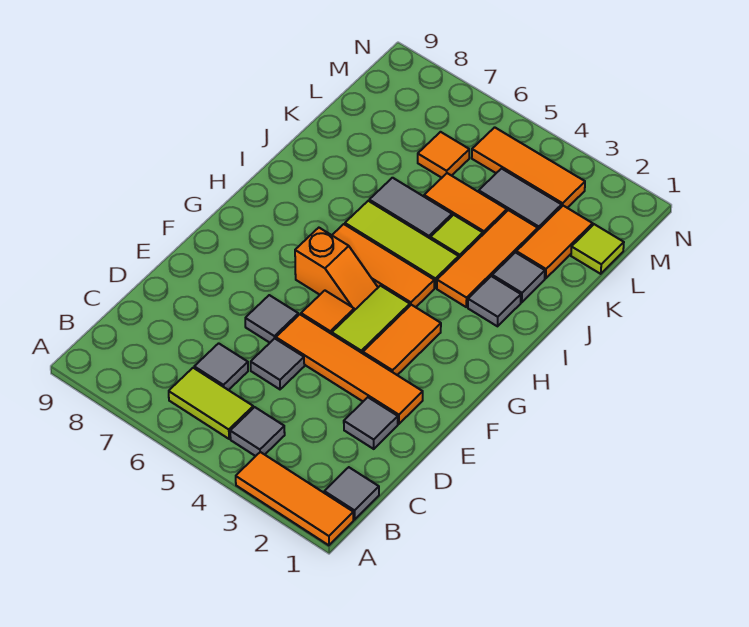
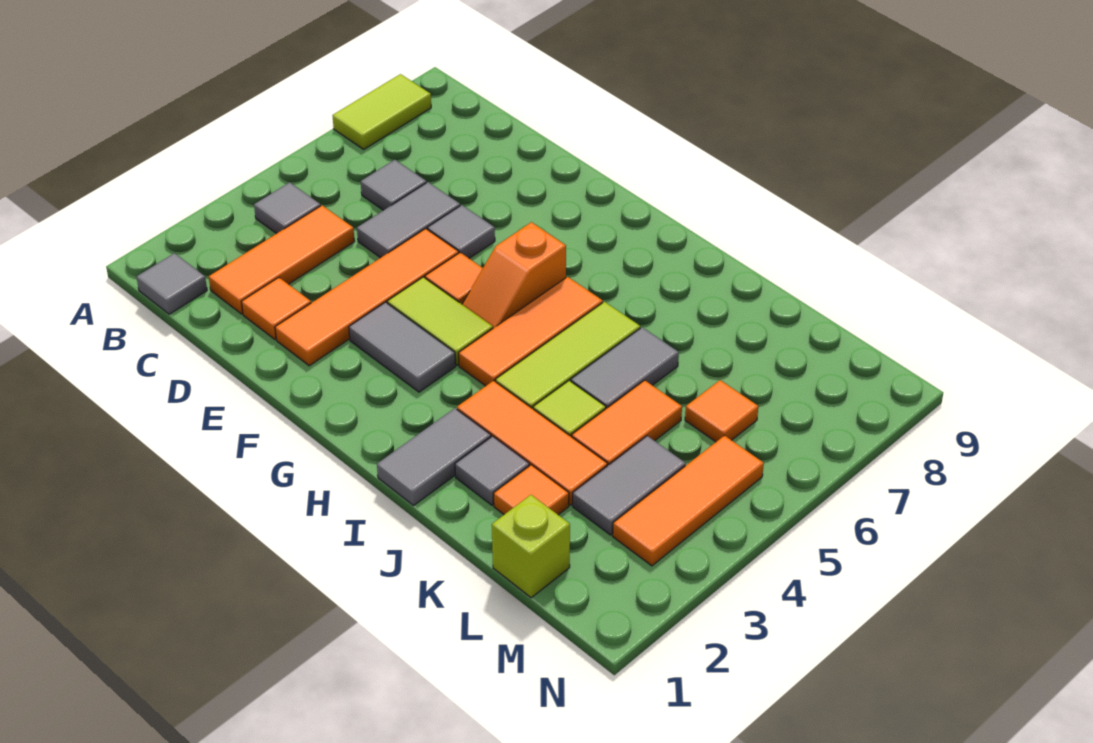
orange tile A1:A3 level 1 -> orange tile C2:C4 level 1
lime tile B5:B6 level 1 -> lime tile A7:A8 level 1
grey tile D2 level 1 -> orange tile D2 level 1
grey tile D5 level 1 -> grey tile D5:D6 level 1
orange tile F3:G3 level 1 -> grey tile F3:G3 level 1
grey tile I2 level 1 -> grey tile I1:I2 level 1
orange tile K2:L2 level 1 -> orange tile K2 level 1
lime tile L1 level 1 -> lime brick L1 level 1

